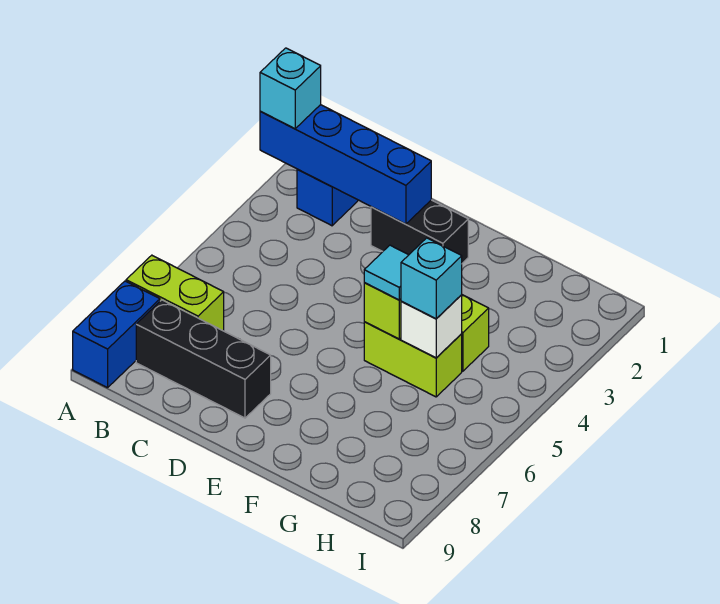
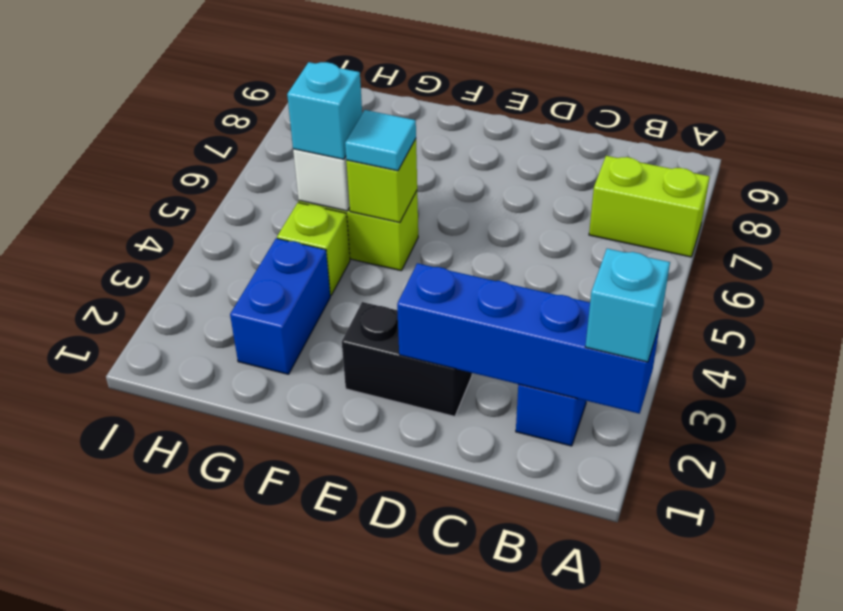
blue brick A8:A9 level 1 -> blue brick G2:G3 level 1
black brick B8:D8 level 1 -> none

